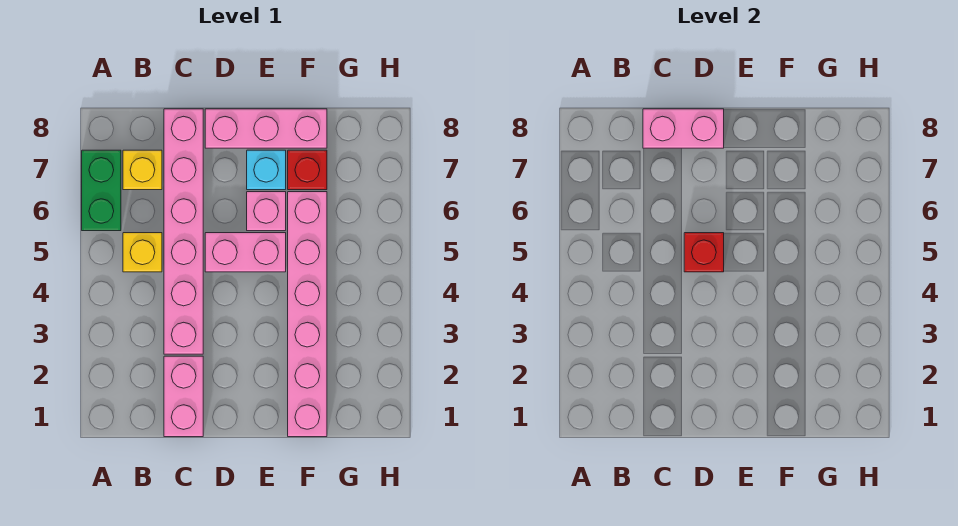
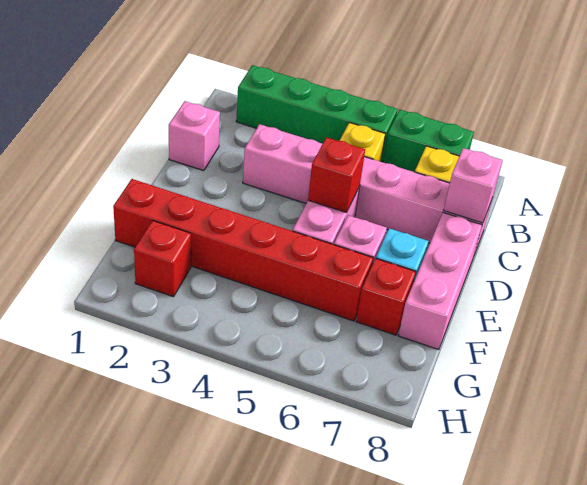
none -> green brick A2:A5 level 1
pink brick C1:C2 level 1 -> pink brick C1 level 1
pink brick C8:D8 level 2 -> pink brick C8 level 2
pink brick F1:F6 level 1 -> red brick F1:F6 level 1
none -> red brick G2 level 1

